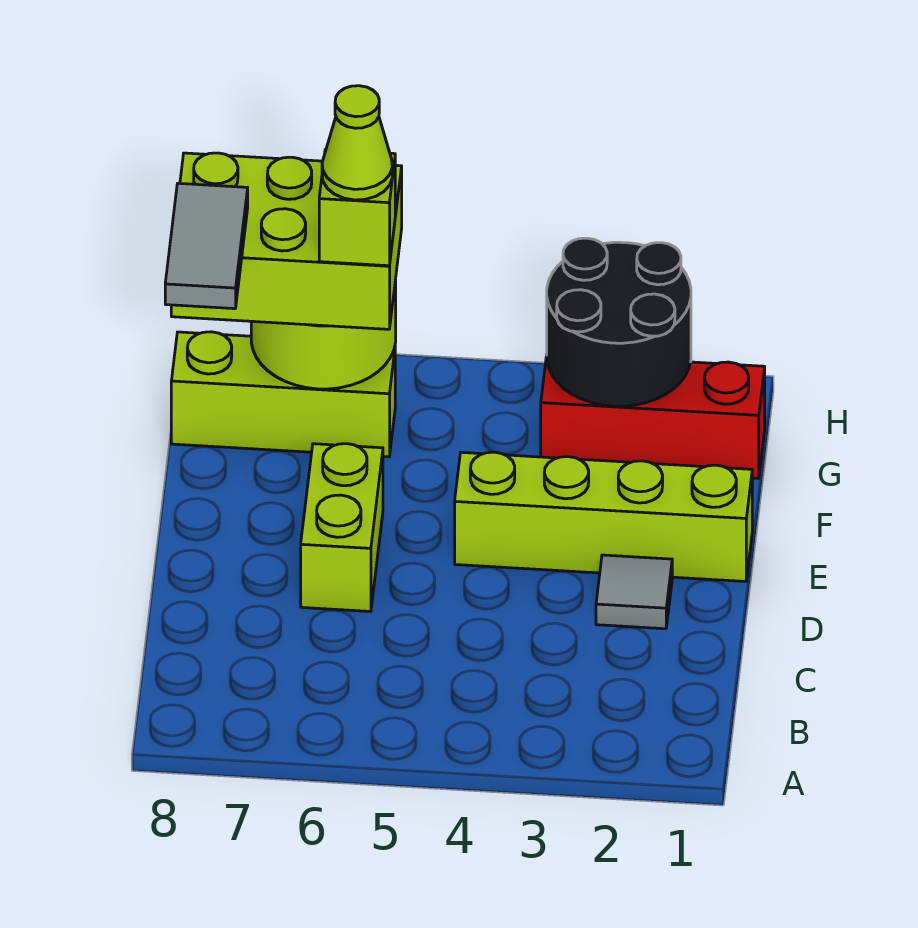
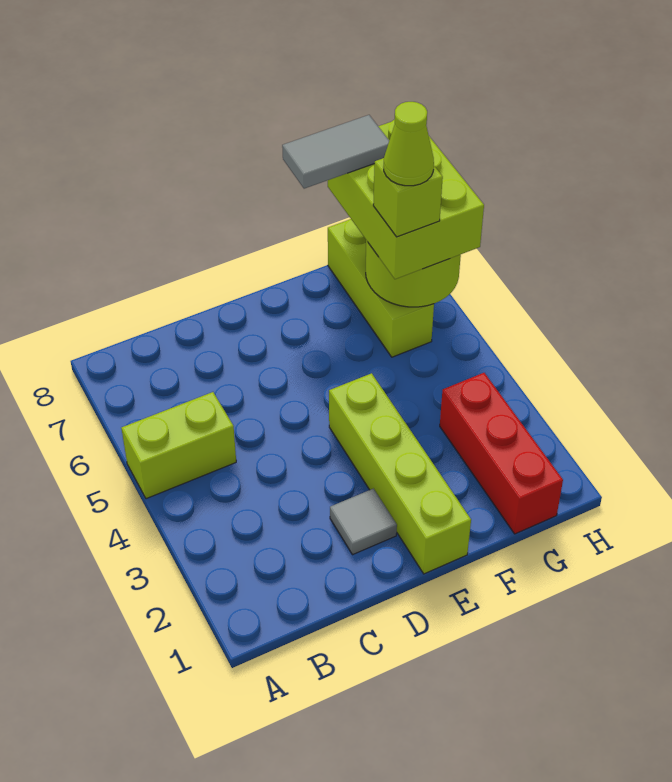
lime brick D6:E6 level 1 -> lime brick A5:B5 level 1
black round brick G2:H3 level 2 -> none

